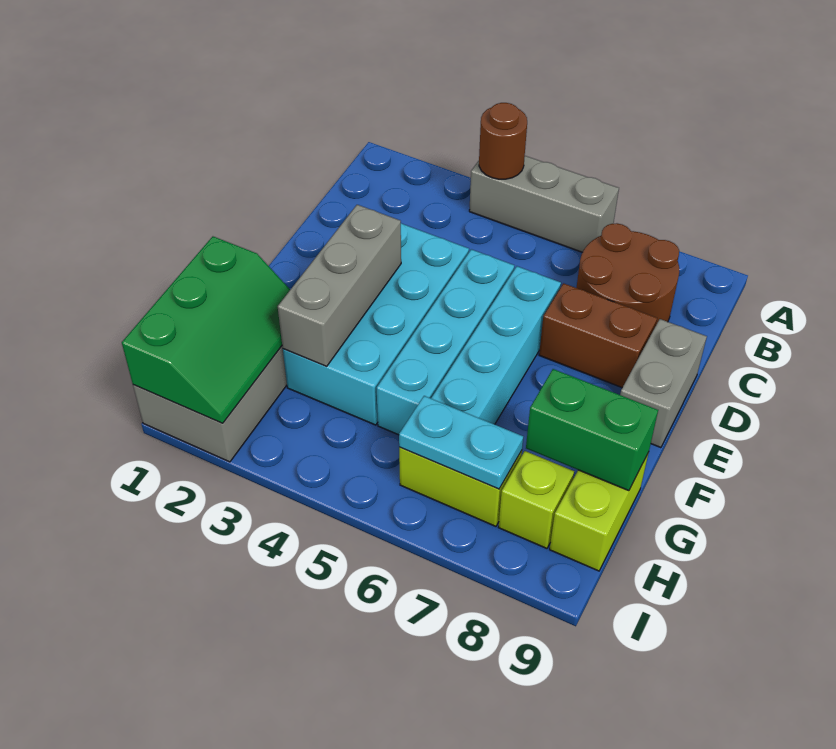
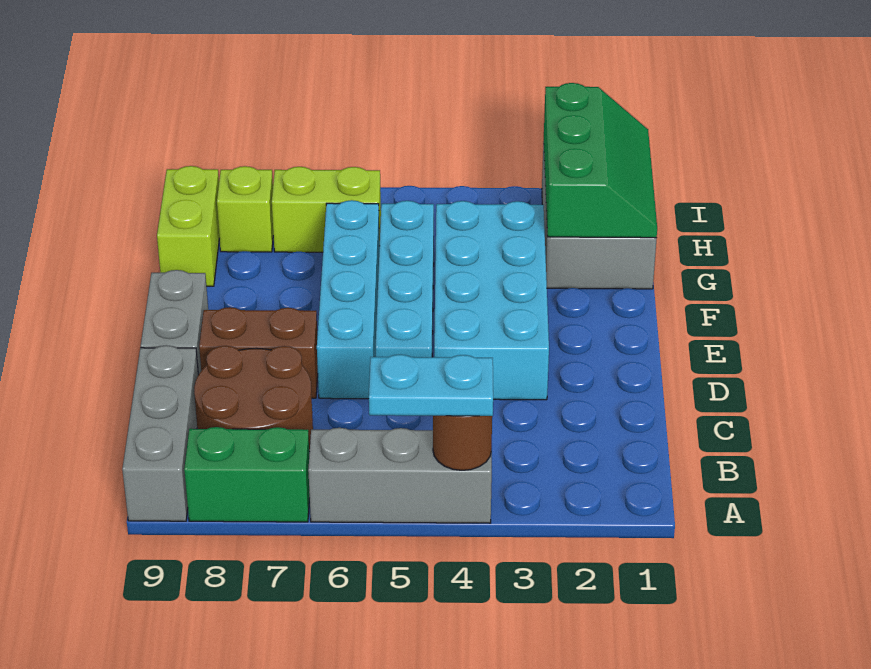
grey brick E3:G3 level 2 -> grey brick A9:C9 level 1
green slope G1:I2 level 2 top 1 -> green slope G1:I2 level 2 top 2
green brick G8:G9 level 2 -> green brick A7:A8 level 1
cyan plate H6:H7 level 2 -> cyan plate A4:A5 level 3

